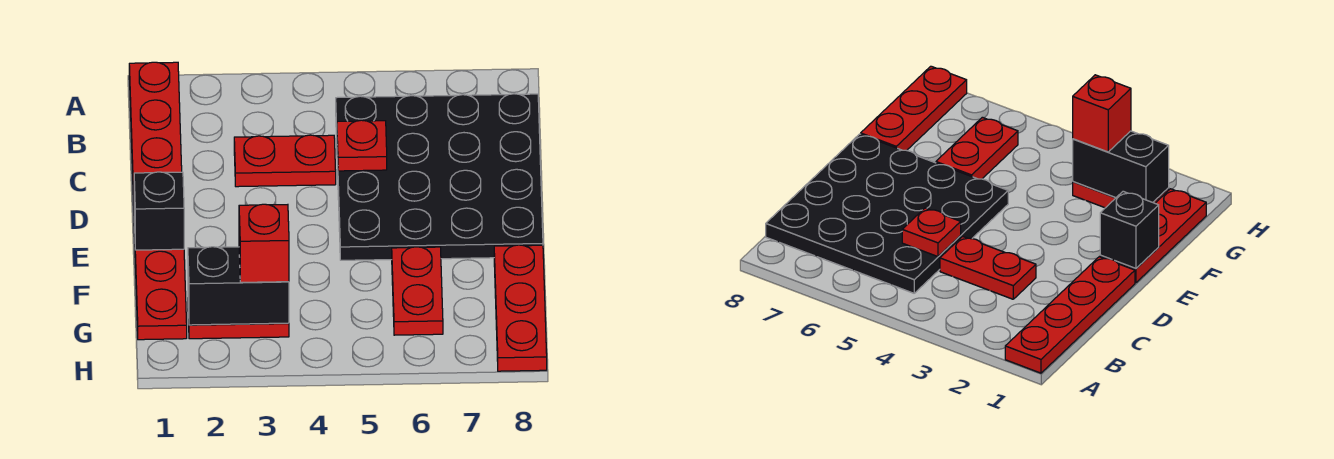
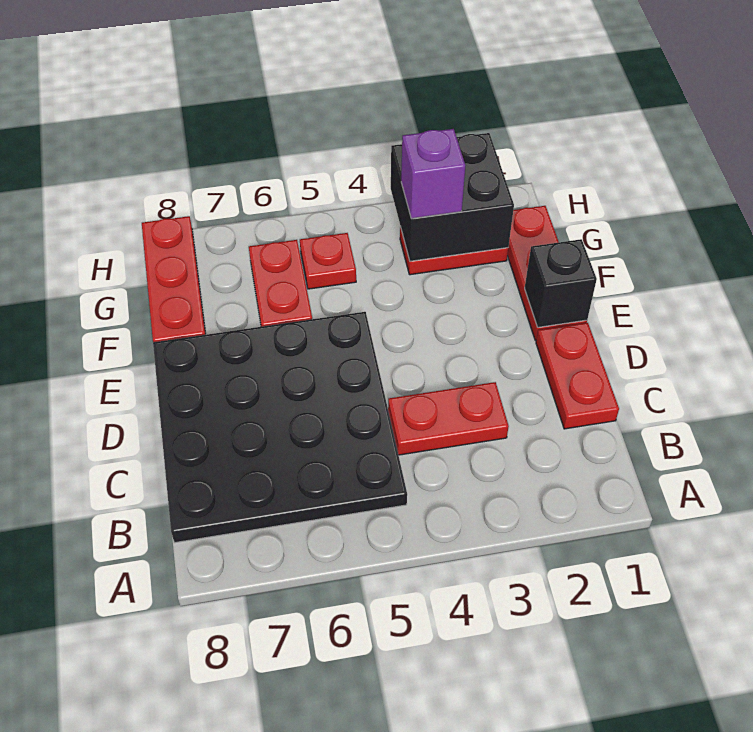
red plate A1:D1 level 1 -> red plate C1:D1 level 1
red plate C5 level 2 -> red plate G5 level 1
black brick G2:G3 level 2 -> black brick G2:H3 level 2
red brick G3 level 3 -> purple brick G3 level 3

